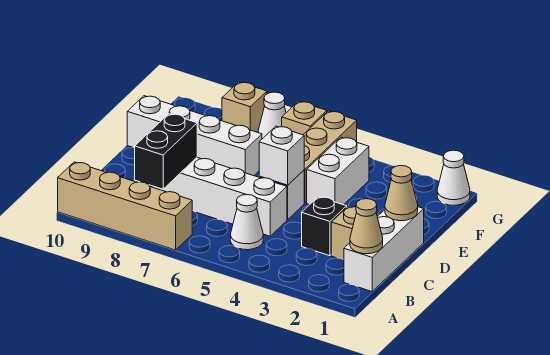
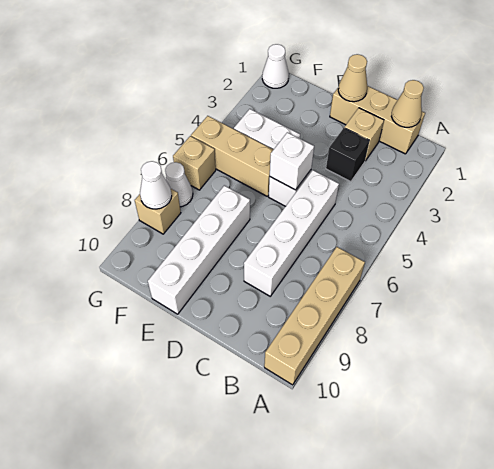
white brick B1:D1 level 1 -> tan brick B1:D1 level 1
white cone B5 level 1 -> white cone G8 level 2
black brick B8:C8 level 2 -> none

